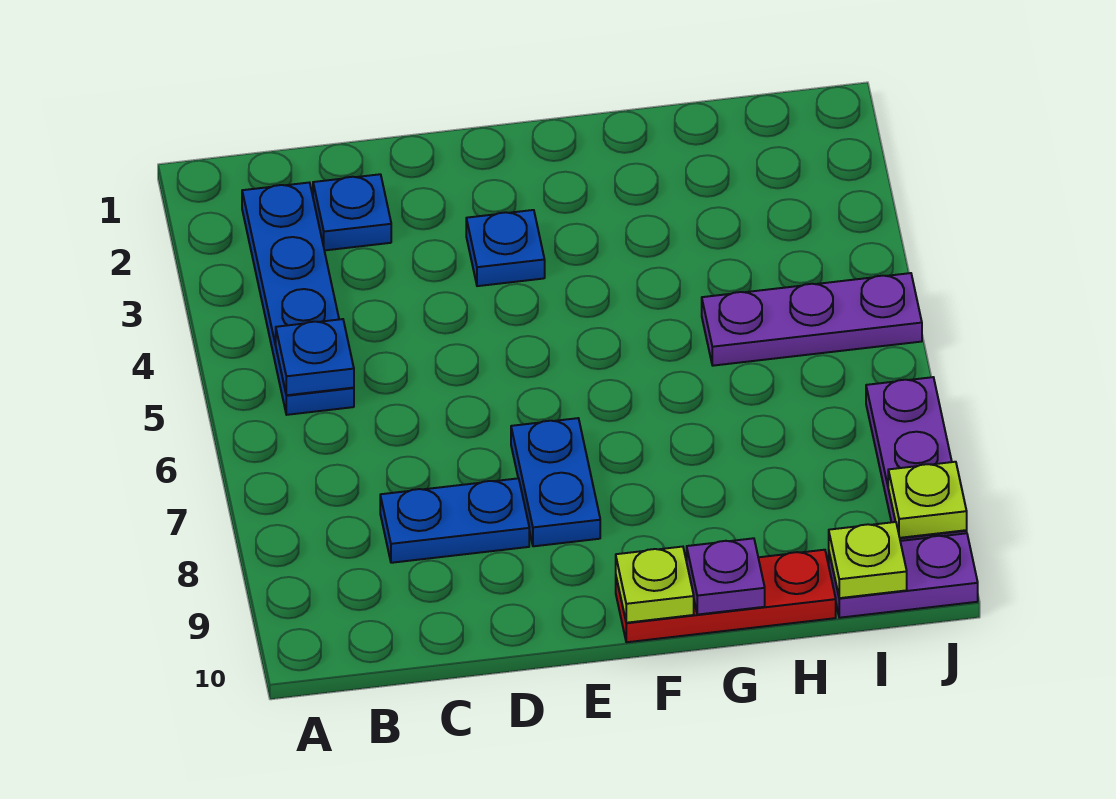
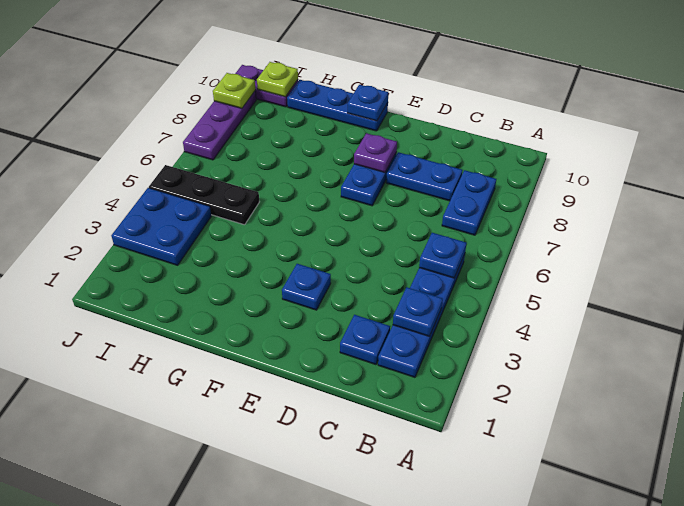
none -> blue plate B3 level 2
none -> blue plate B7:B8 level 1
red plate F10:H10 level 1 -> blue plate F10:H10 level 1
lime plate F10 level 2 -> blue plate F10 level 2
purple plate G10 level 2 -> purple plate E8 level 2
purple plate H5:J5 level 1 -> black plate H5:J5 level 1
none -> blue plate I3:J4 level 1

